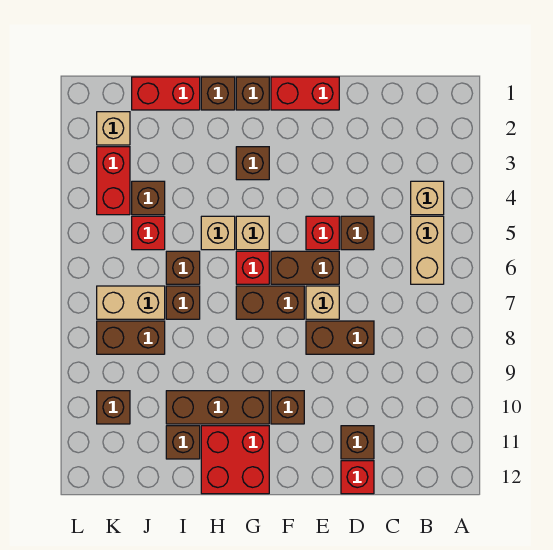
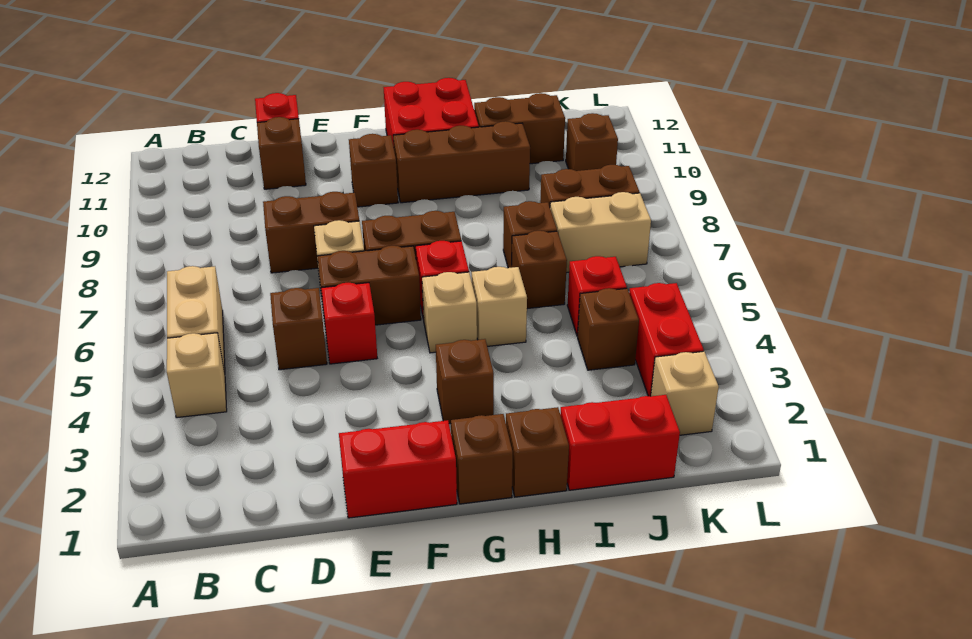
brown brick I11 level 1 -> brown brick I11:J11 level 1

